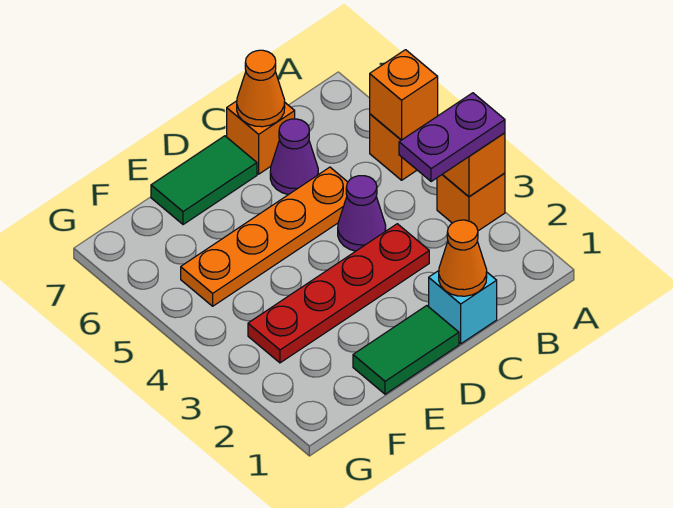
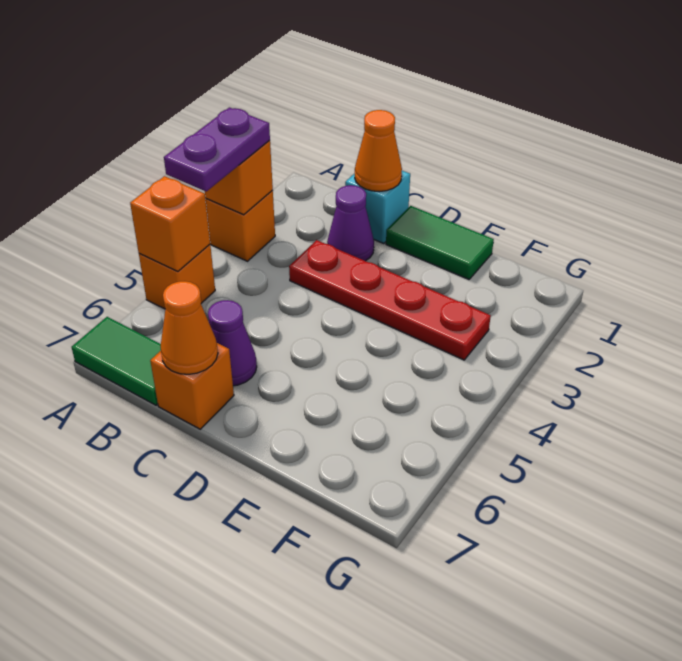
purple plate A3:B3 level 3 -> purple plate A3:A4 level 3
purple cone C4 level 1 -> purple cone C2 level 1
orange plate C5:F5 level 1 -> none
green tile D7:E7 level 1 -> green tile A7:B7 level 1

